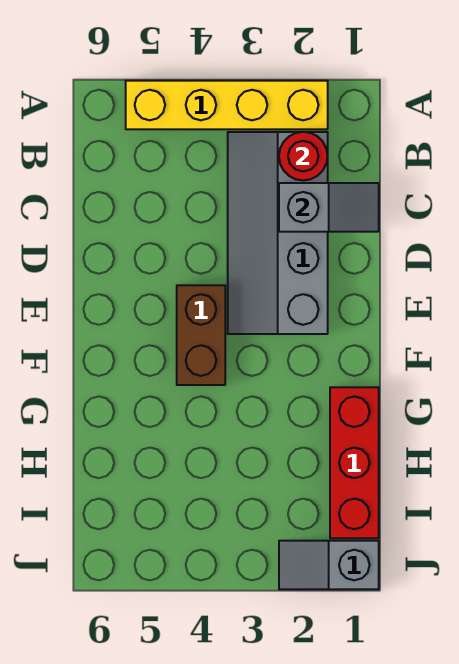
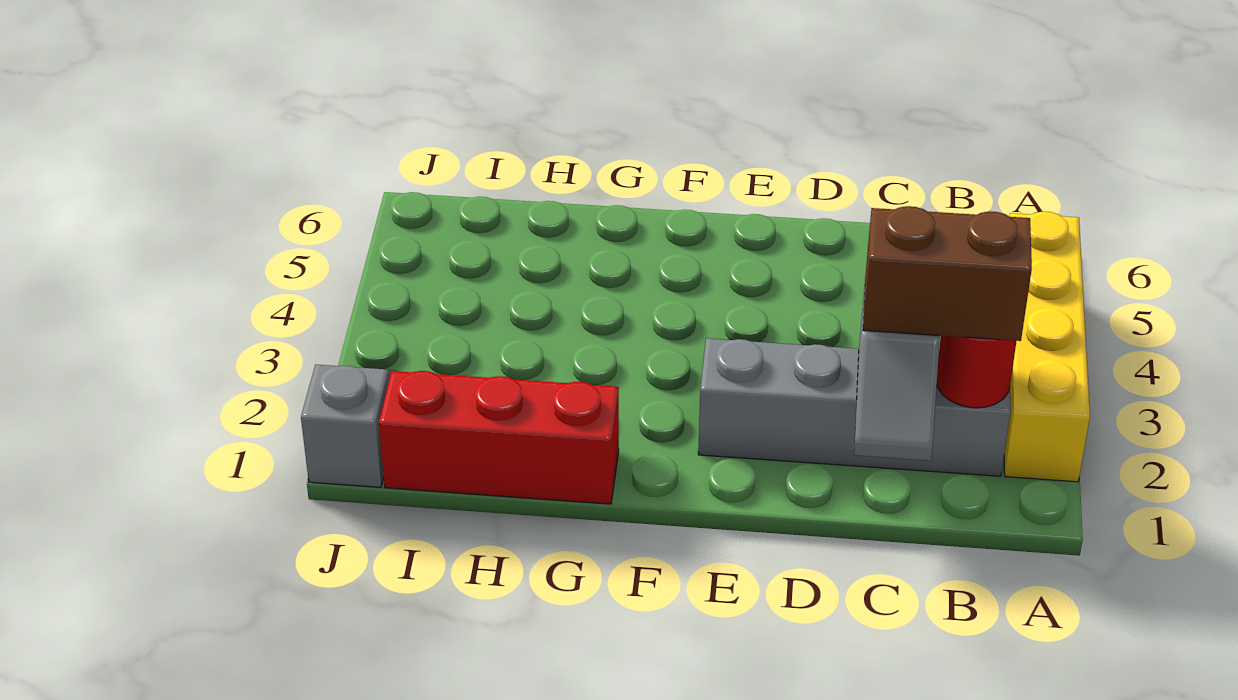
brown brick E4:F4 level 1 -> brown brick B2:C2 level 3

